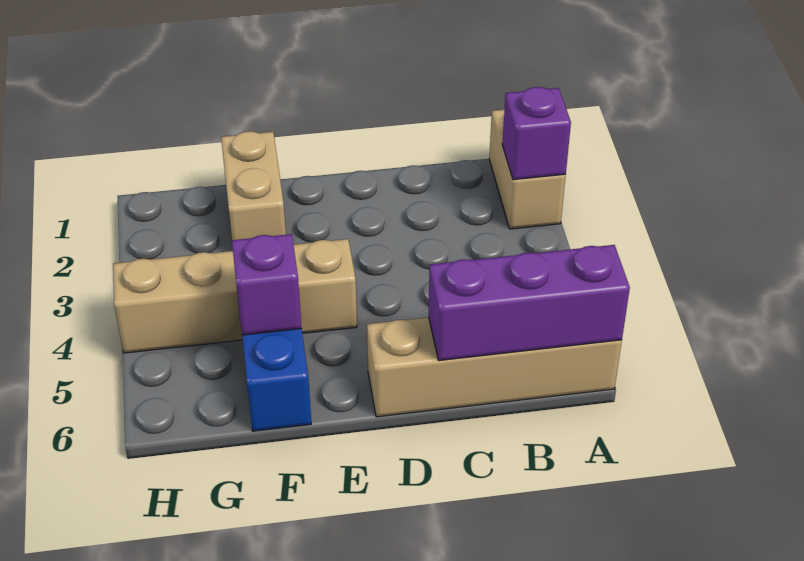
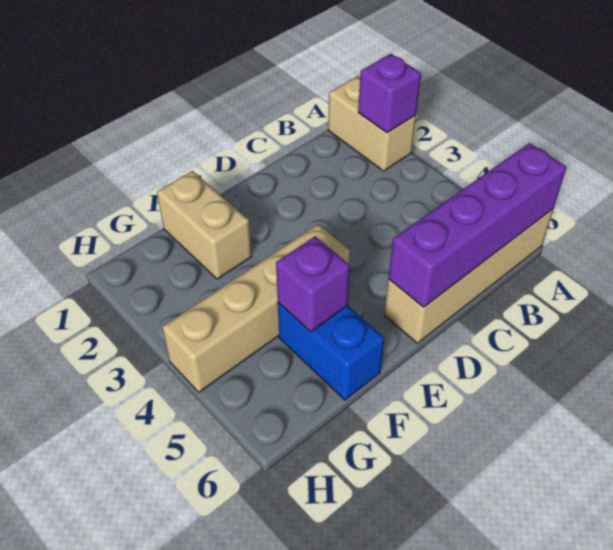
purple brick A6:C6 level 2 -> purple brick A6:D6 level 2

